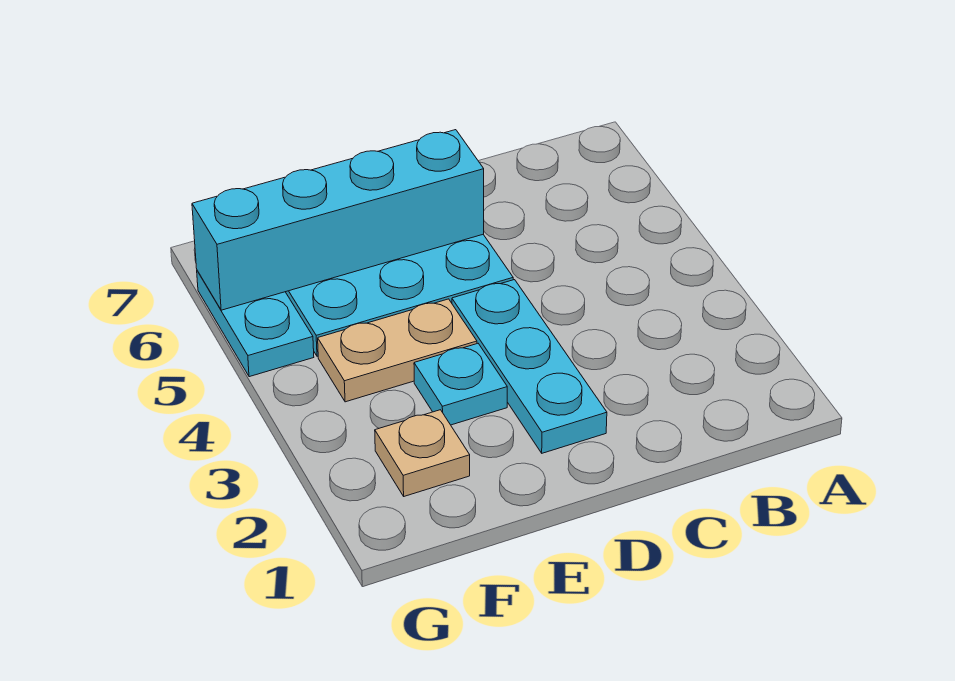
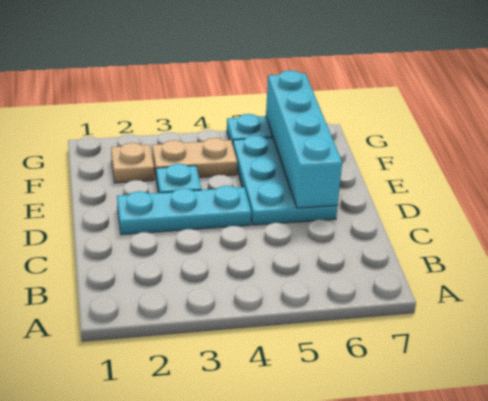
tan plate E4:F4 level 1 -> tan plate F3:F4 level 1

